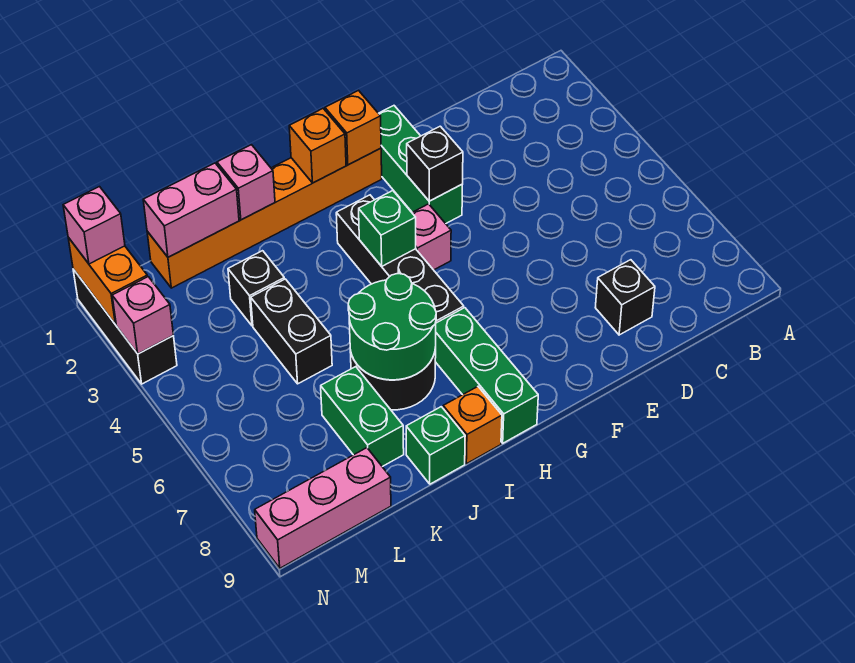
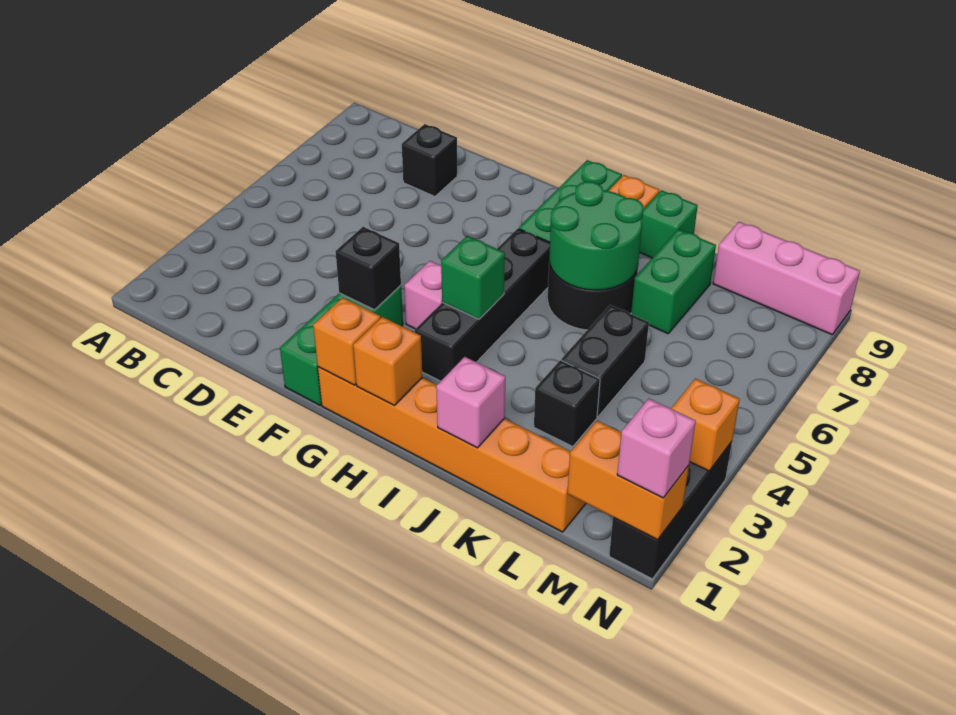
pink brick K1:L1 level 2 -> none
orange brick N1:N2 level 2 -> orange brick M1:N1 level 2
pink brick N3 level 2 -> orange brick N3 level 2

